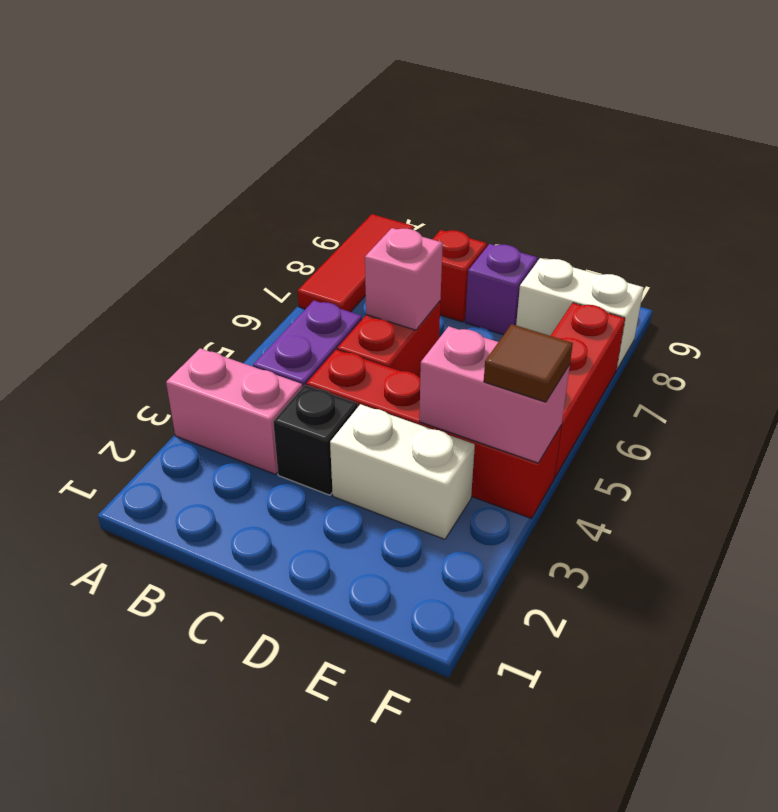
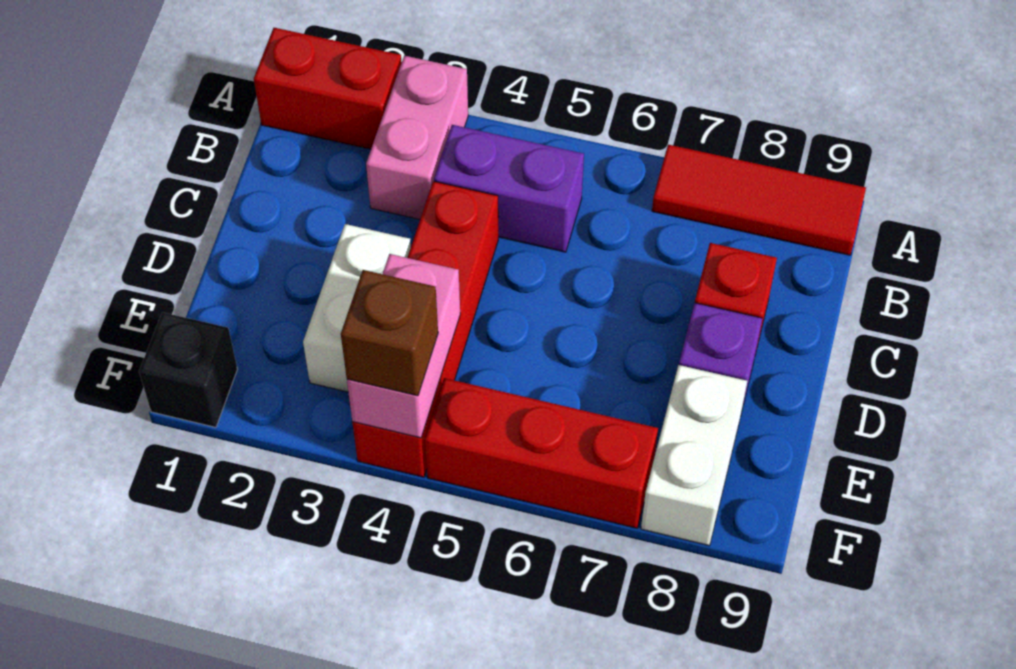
black brick C3 level 1 -> black brick F1 level 1
red brick C5:C6 level 1 -> red brick A1:A2 level 1
pink brick C6 level 2 -> none
brown tile F4 level 3 -> brown brick F4 level 3

